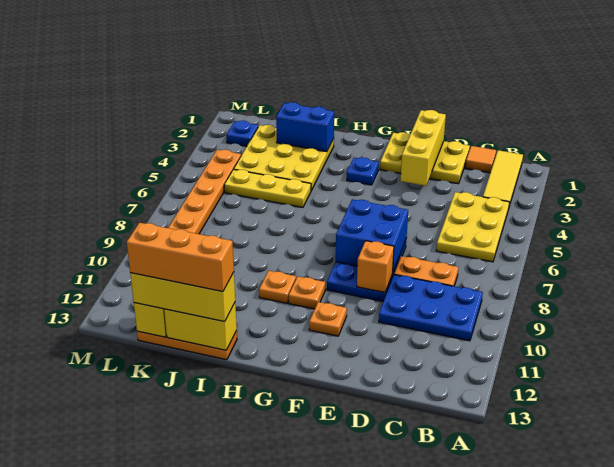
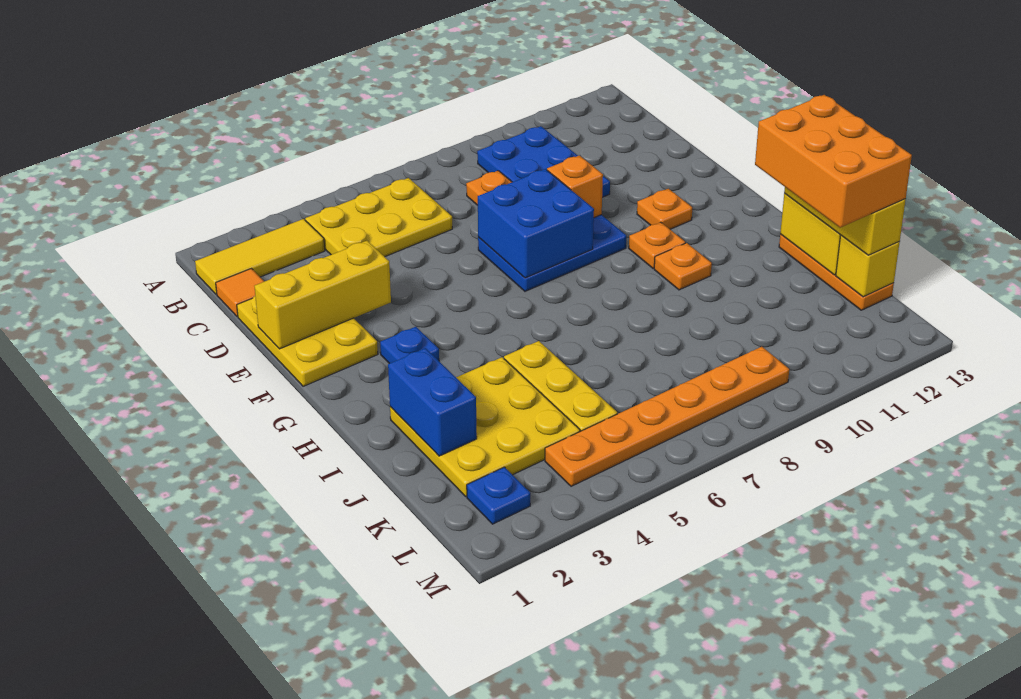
orange brick I13:K13 level 4 -> orange brick I12:K13 level 4

